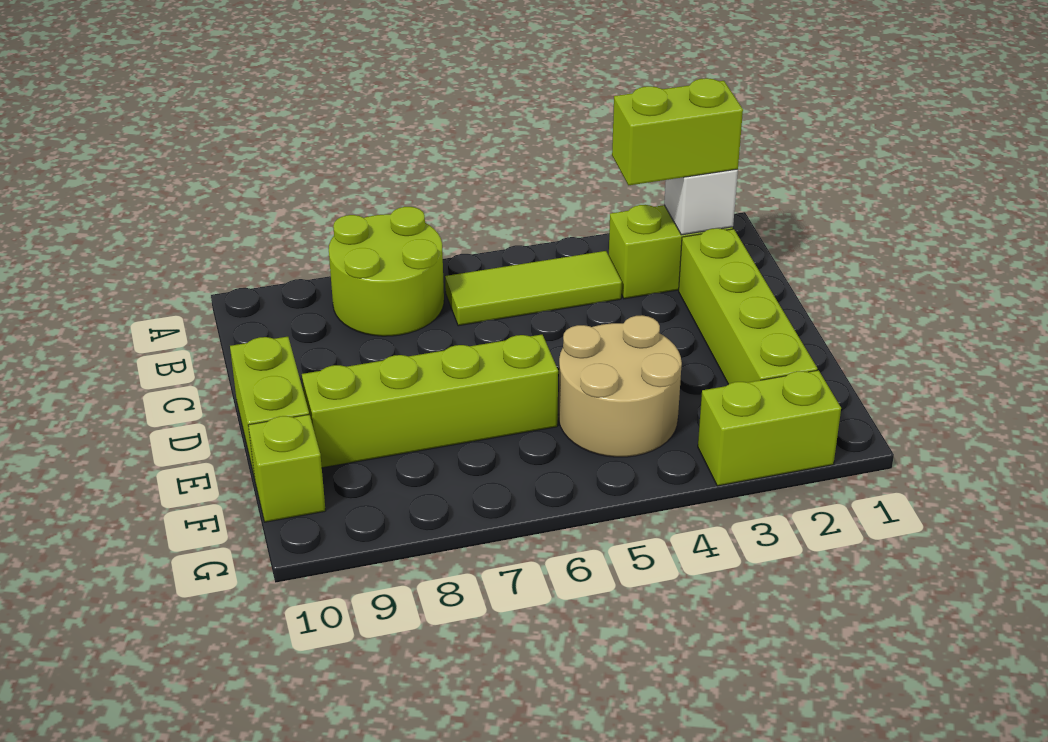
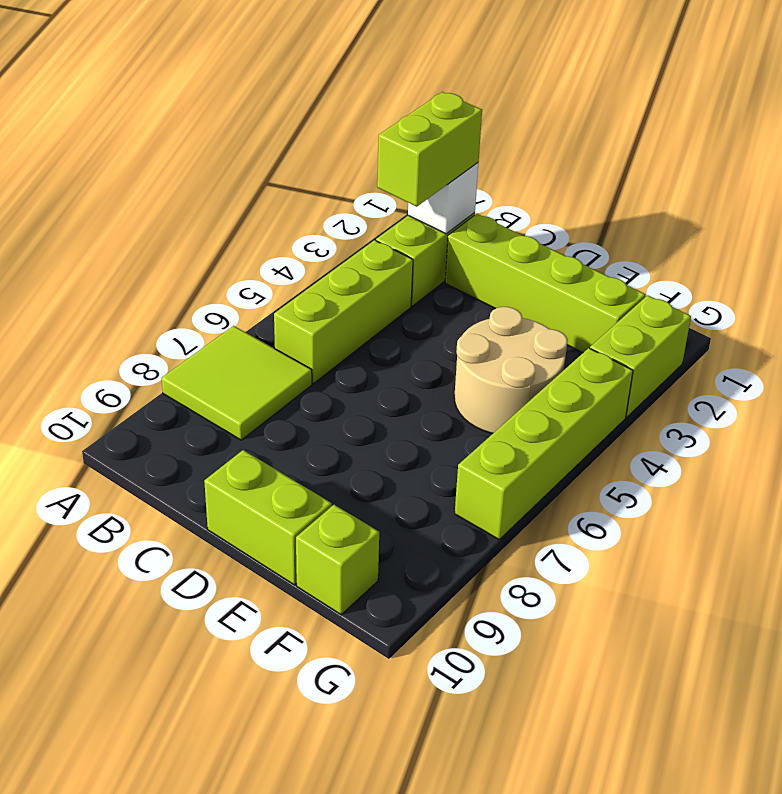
lime round brick A7:B8 level 1 -> lime tile A7:B8 level 1
lime tile B4:B6 level 1 -> lime brick B4:B6 level 1
lime brick E6:E9 level 1 -> lime brick G4:G7 level 1

